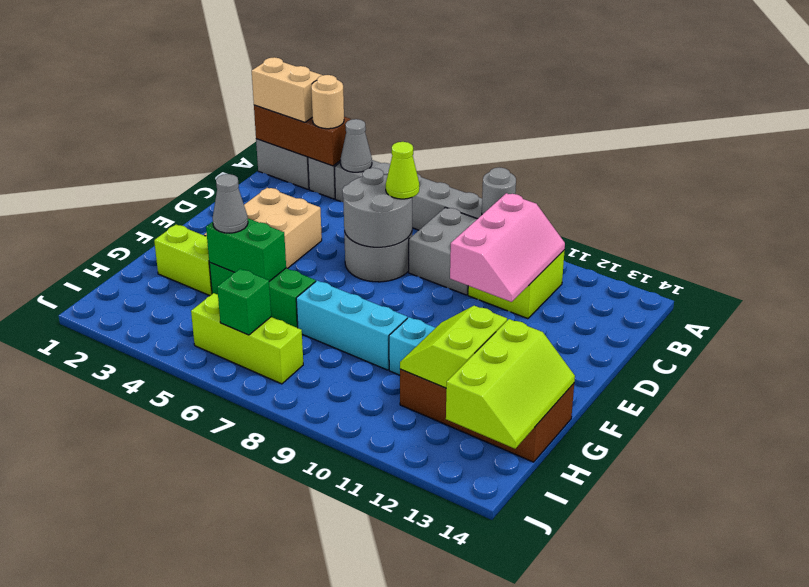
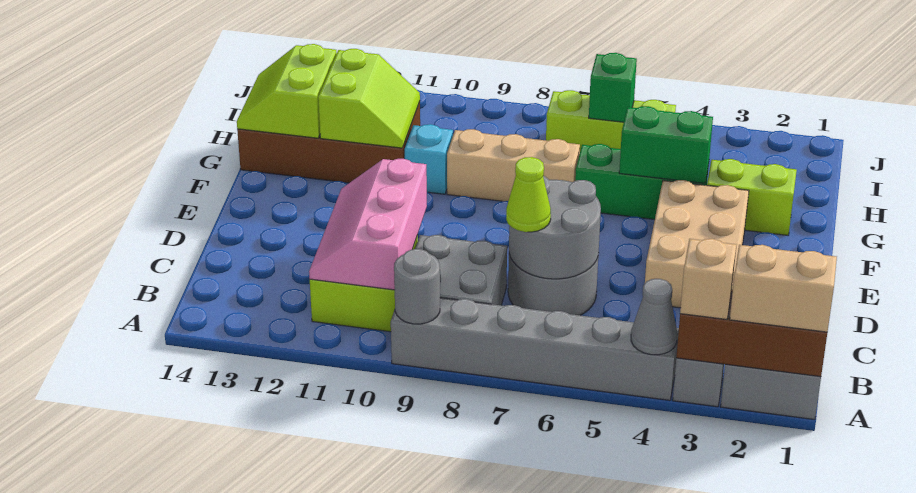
tan round brick A3 level 3 -> tan brick A3 level 3
grey cone G4 level 3 -> none
cyan brick G7:G9 level 1 -> tan brick G7:G9 level 1
lime slope G13:I14 level 2 top 13 -> lime slope G13:H14 level 2 top 13

